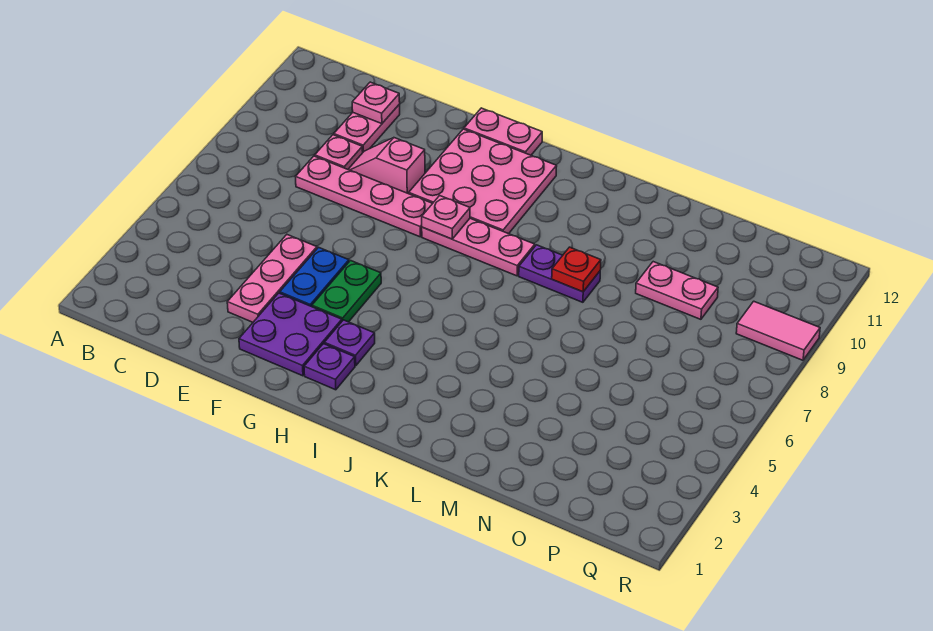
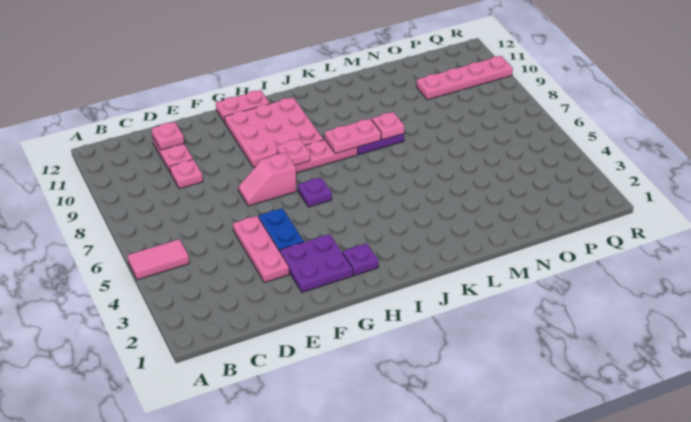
pink plate D8:G8 level 1 -> pink plate O10:R10 level 1
pink slope E9:F9 level 1 top F -> pink slope F7:G7 level 1 top G
green plate G4:G5 level 1 -> none
purple plate H3 level 1 -> purple plate H6 level 1
red plate L8 level 2 -> pink plate L8 level 2
pink plate N9:O9 level 1 -> pink plate J8:K8 level 2
pink tile Q9:R9 level 1 -> pink tile A5:B5 level 1

